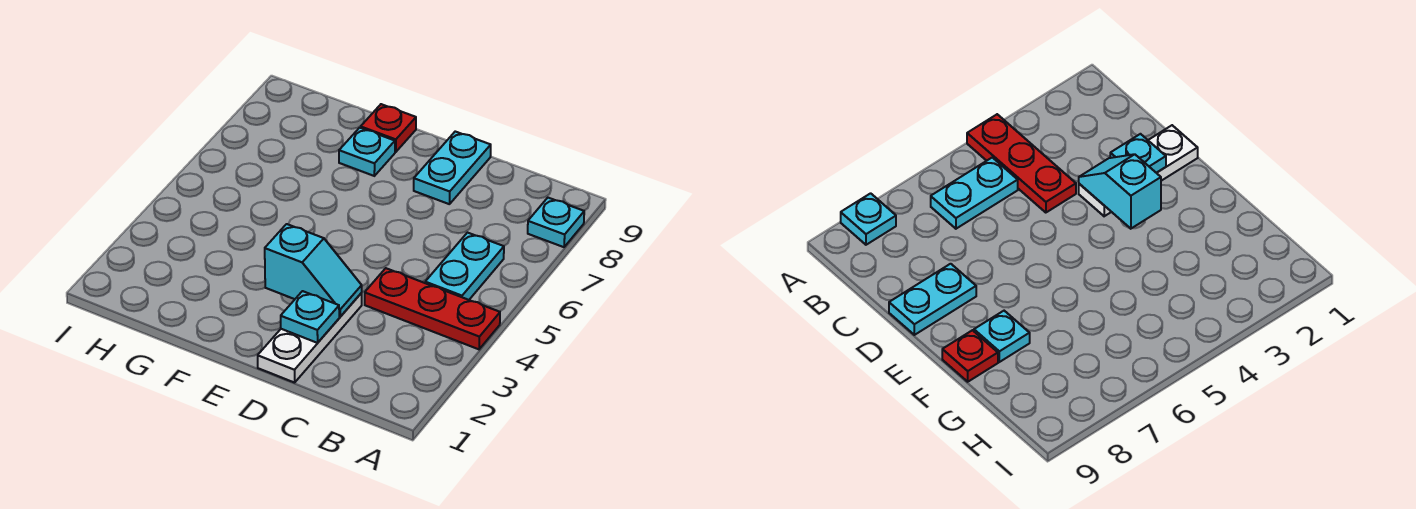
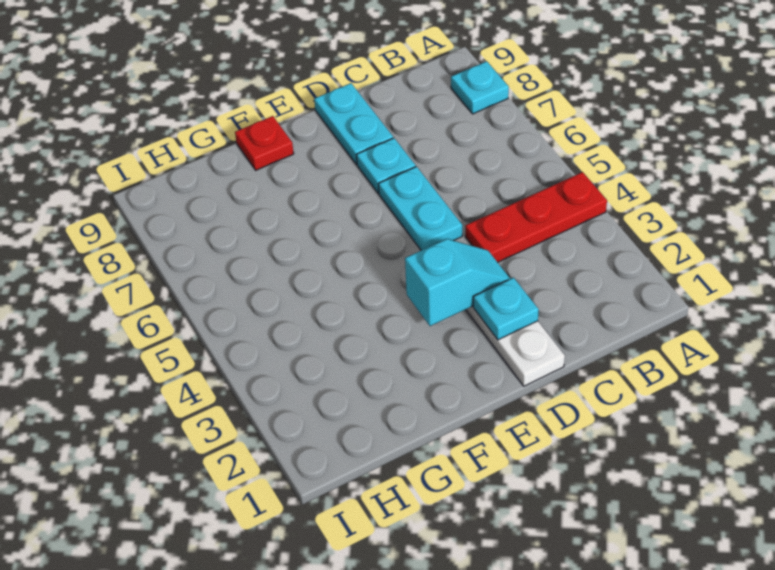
cyan plate B5:B6 level 1 -> cyan plate D5:D6 level 1
cyan plate F8 level 1 -> cyan plate D7 level 1

